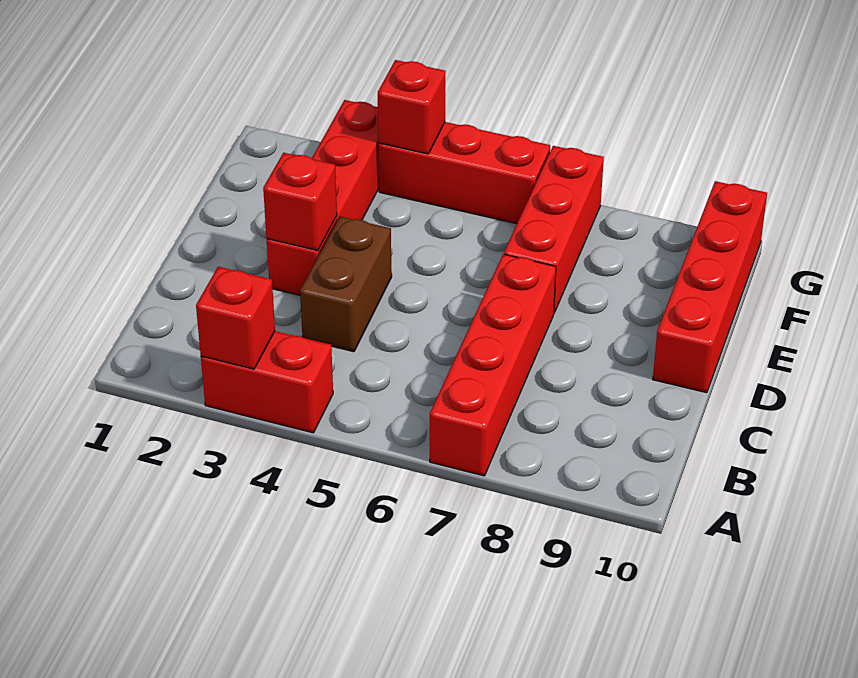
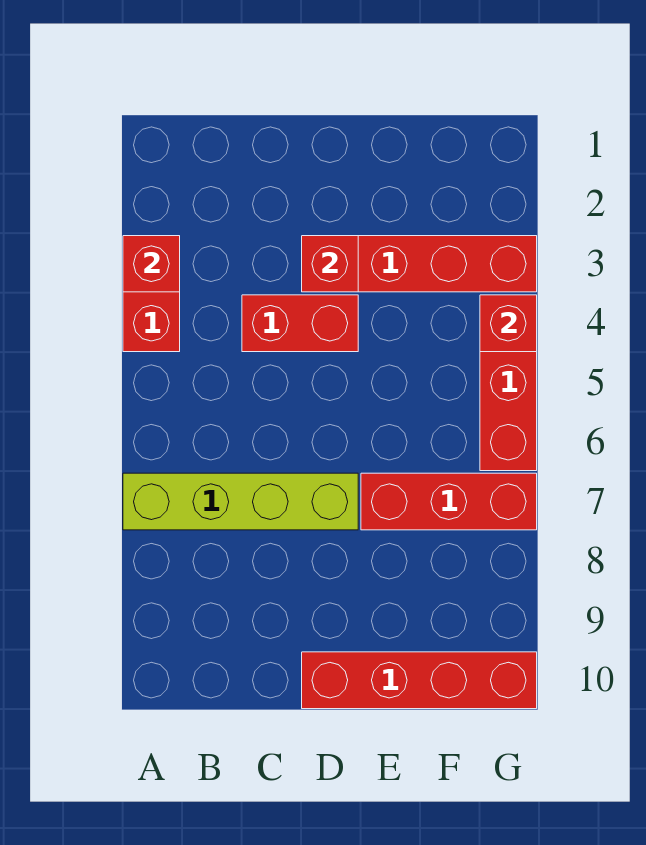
red brick A7:D7 level 1 -> lime brick A7:D7 level 1
brown brick C4:D4 level 1 -> red brick C4:D4 level 1

